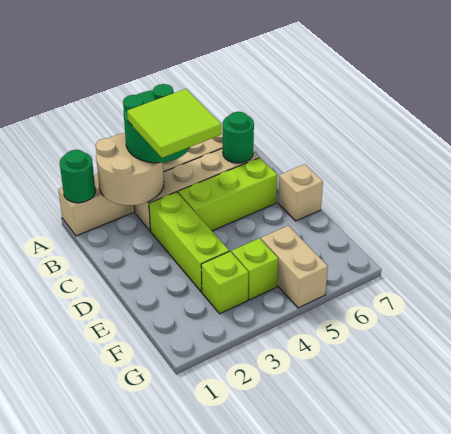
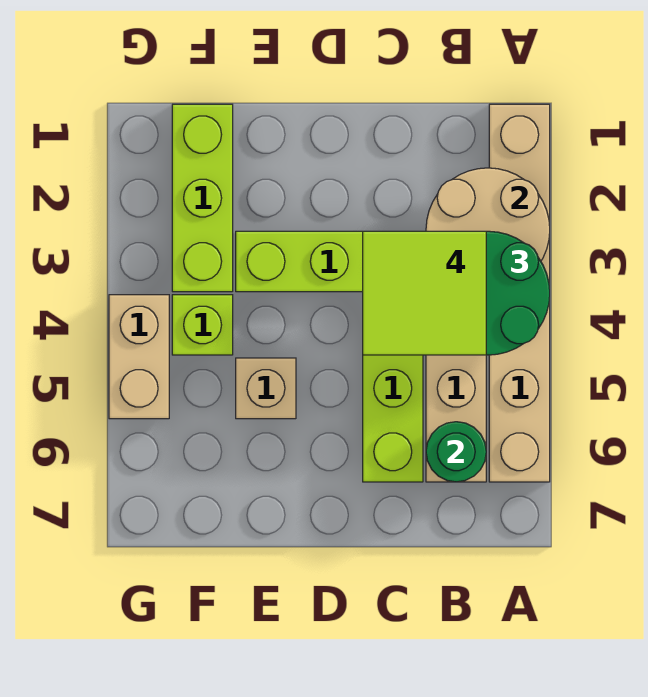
green round brick A1 level 2 -> none
tan brick D7 level 1 -> tan brick E5 level 1
lime brick F3 level 1 -> lime brick F1:F3 level 1
tan brick F5:G5 level 1 -> tan brick G4:G5 level 1

